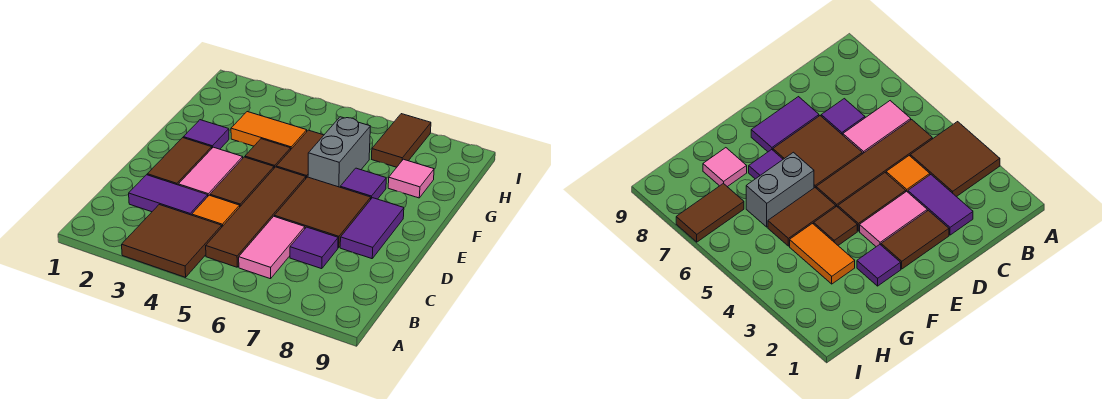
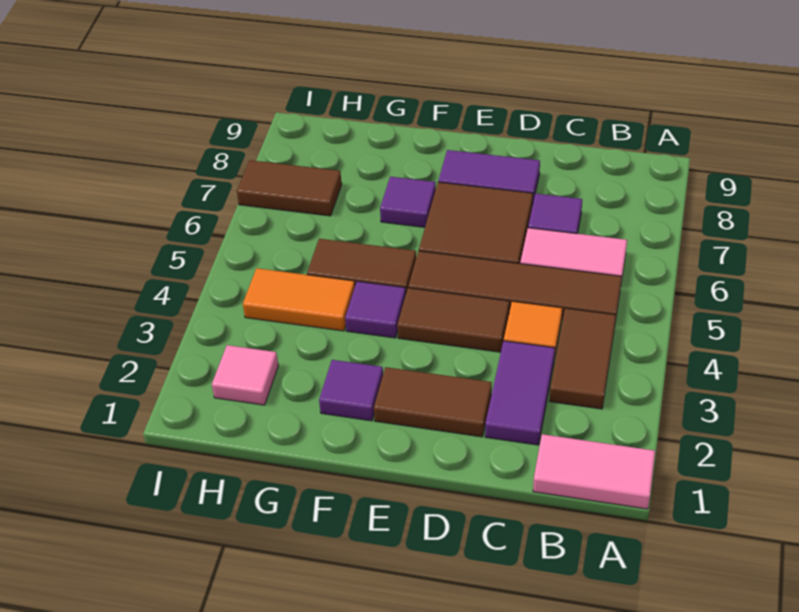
brown tile A3:B4 level 1 -> brown tile B3:B4 level 1
pink tile D3:E3 level 1 -> pink tile A1:B1 level 1
brown tile F4 level 1 -> purple tile F4 level 1
grey brick F6:G6 level 1 -> none
orange tile G3:G4 level 1 -> orange tile G4:H4 level 1
pink tile G8 level 1 -> pink tile H2 level 1

